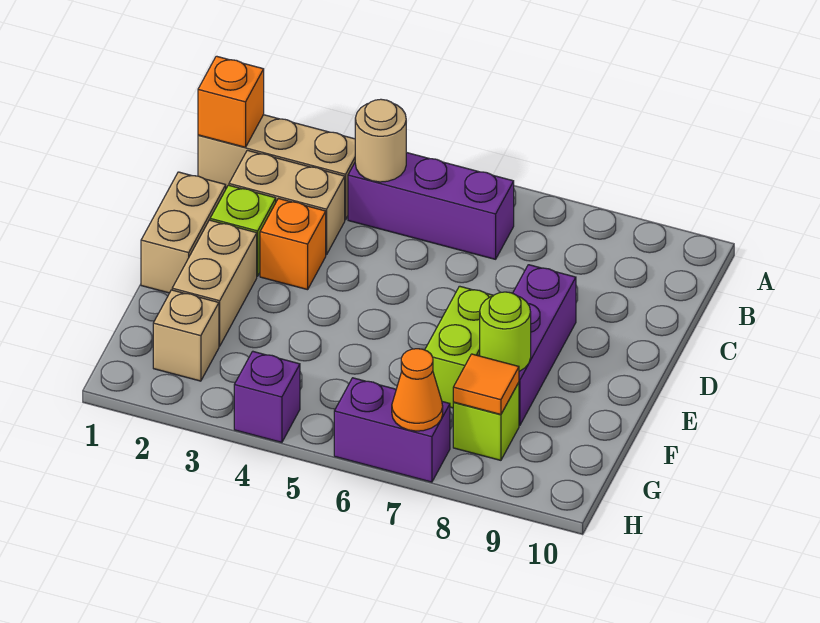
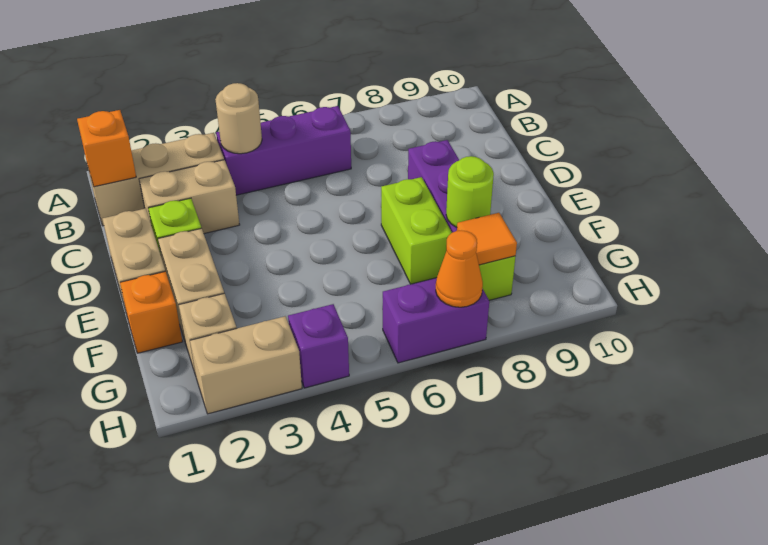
orange brick D3 level 1 -> orange brick F1 level 1
none -> tan brick H2:H3 level 1

